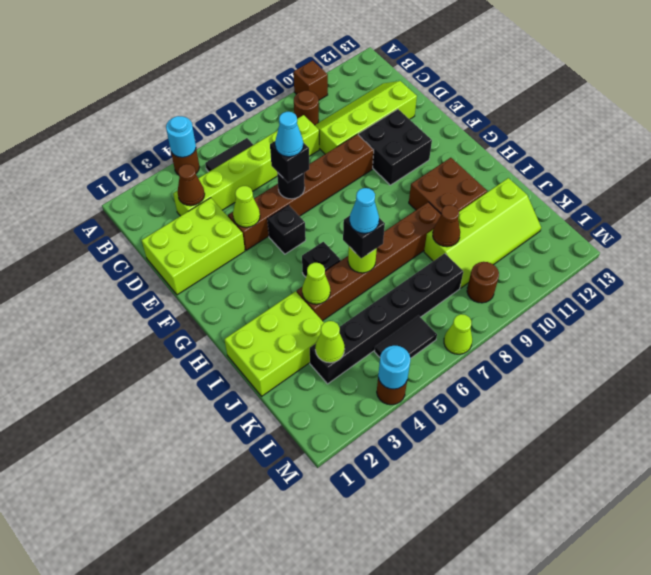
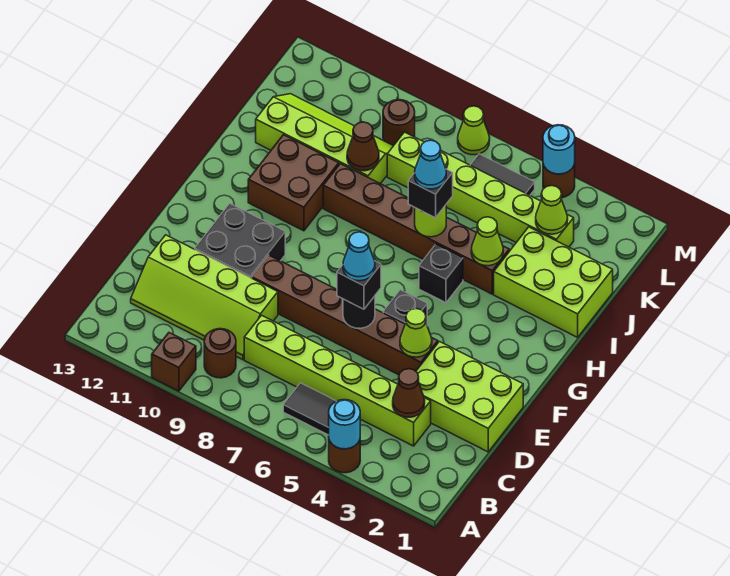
black brick K3:K8 level 1 -> lime brick K3:K8 level 1

